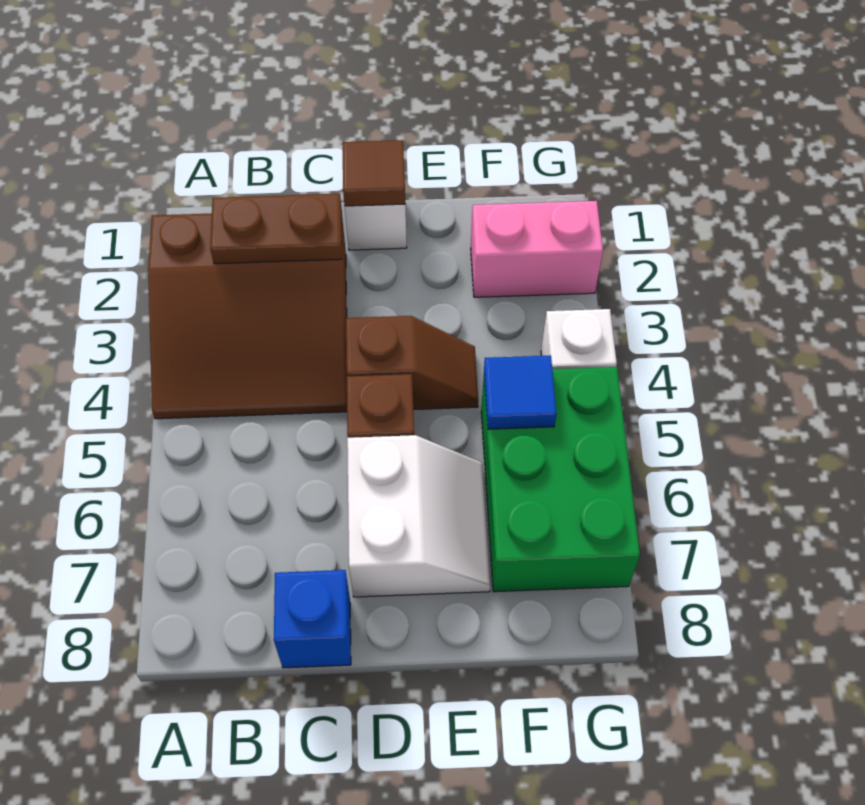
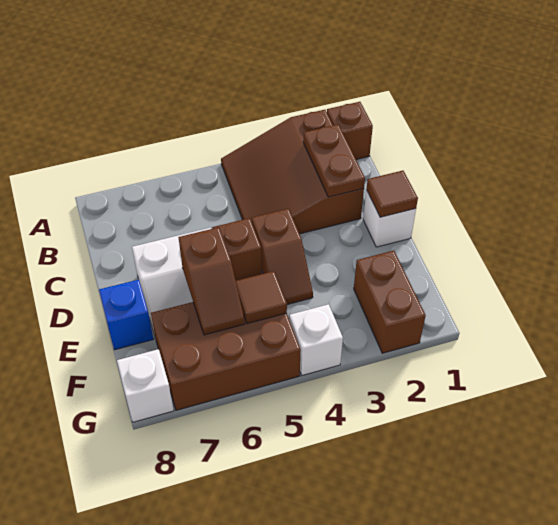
none -> brown brick A1 level 1
blue brick C8 level 1 -> blue brick E8 level 1
none -> brown slope E6:F6 level 2 top E
pink brick F2:G2 level 1 -> brown brick F2:G2 level 1
green brick F5:G7 level 1 -> brown brick F5:G7 level 1
blue tile F5 level 2 -> brown tile F5 level 2
none -> white brick G8 level 1

